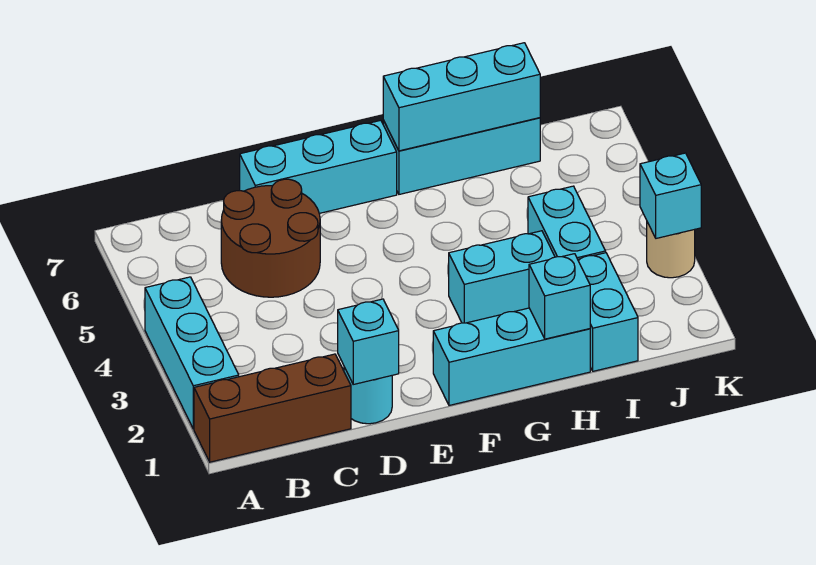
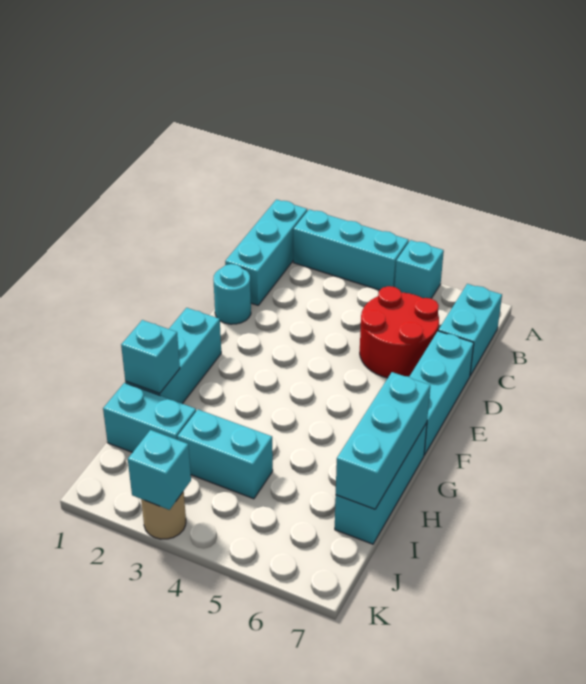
brown brick A1:C1 level 1 -> cyan brick A1:C1 level 1
brown round brick C5:D6 level 1 -> red round brick C5:D6 level 1
cyan brick D1 level 2 -> cyan brick A5 level 1
cyan brick G3:H3 level 1 -> cyan brick B7:C7 level 1

